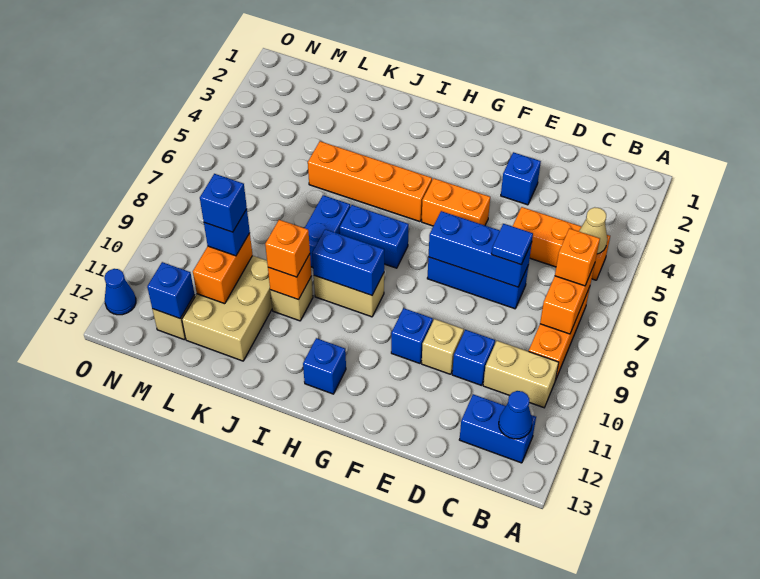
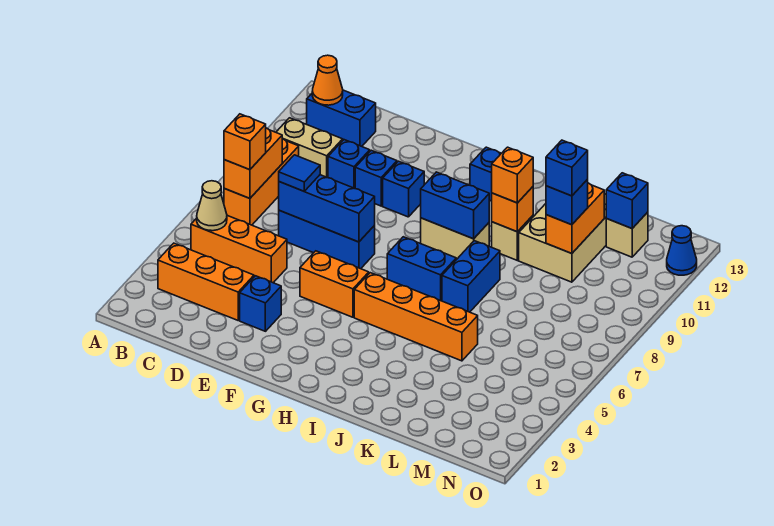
none -> orange brick B3:D3 level 1
blue cone B12 level 2 -> orange cone B12 level 2
tan brick E10 level 1 -> blue brick E10 level 1

